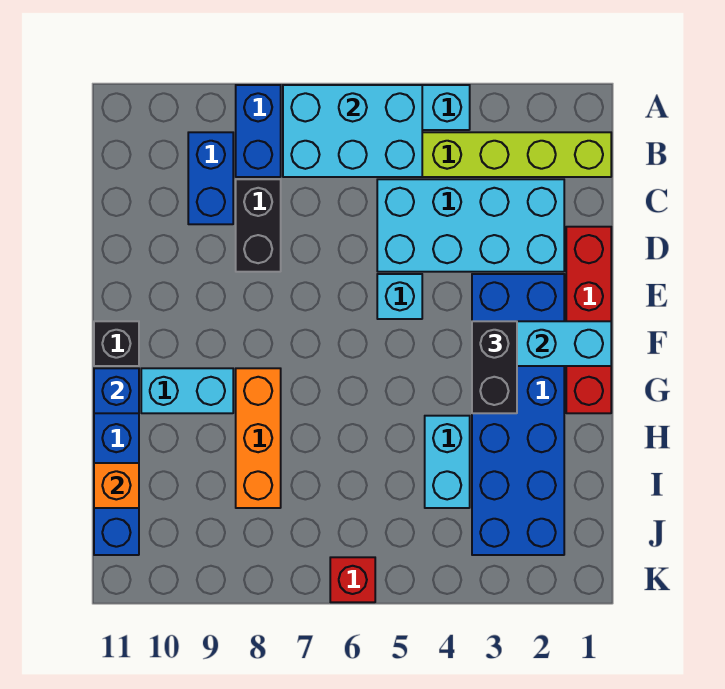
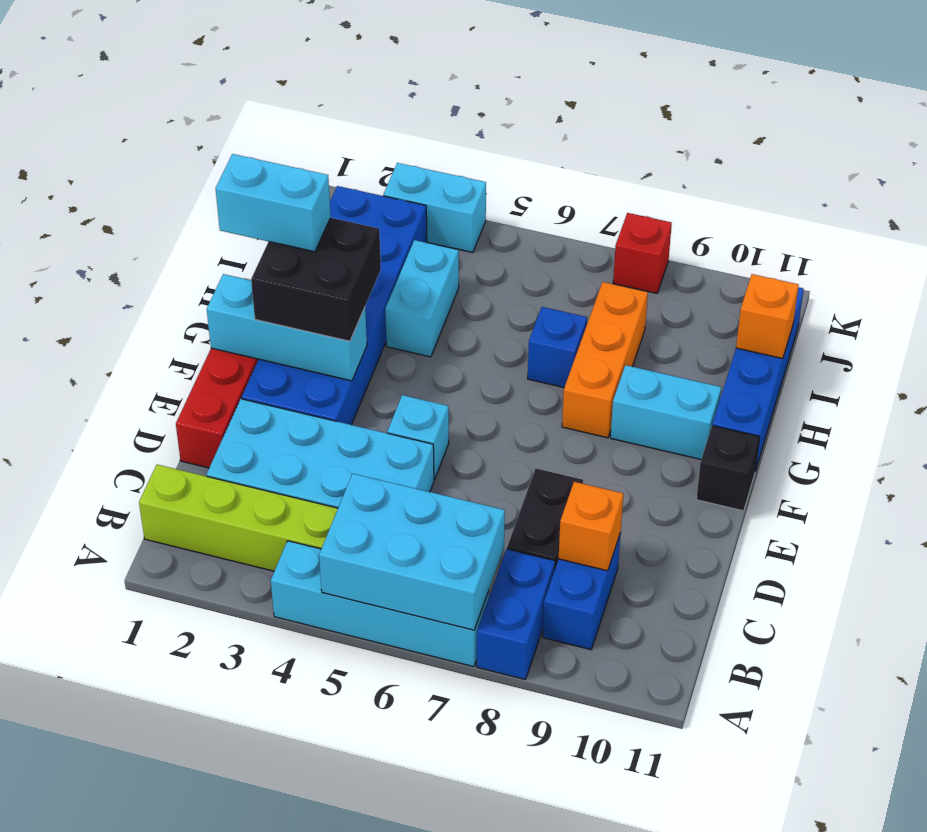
none -> orange brick C9 level 2
black brick F3:G3 level 3 -> black brick F2:G3 level 3
none -> cyan brick G1:G2 level 4
blue brick G11 level 2 -> blue brick H7 level 1
none -> cyan brick K3:K4 level 1
red brick K6 level 1 -> red brick K8 level 1

